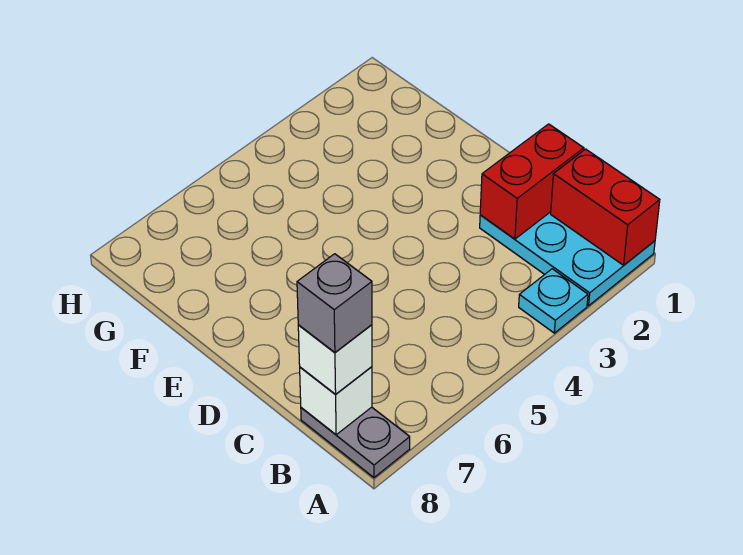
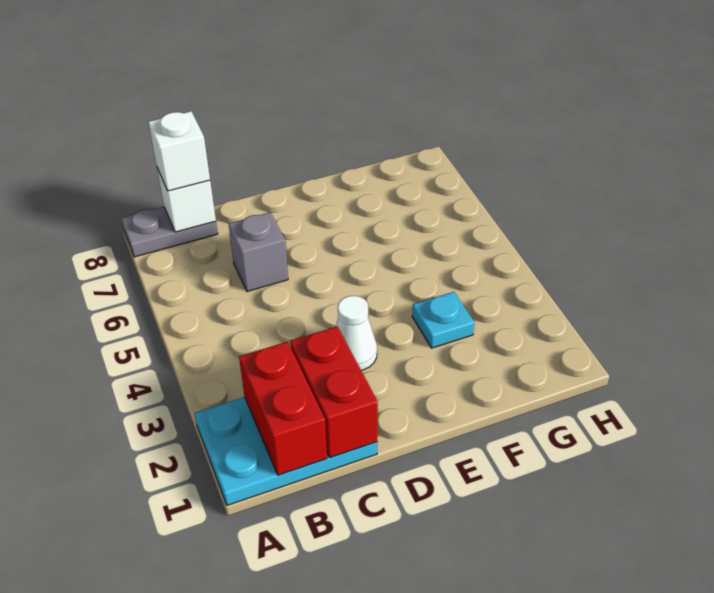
red brick A1:B1 level 2 -> red brick B1:B2 level 2
cyan plate A3 level 1 -> cyan plate F3 level 1
grey brick B8 level 4 -> grey brick C6 level 1
none -> white cone D3 level 1

